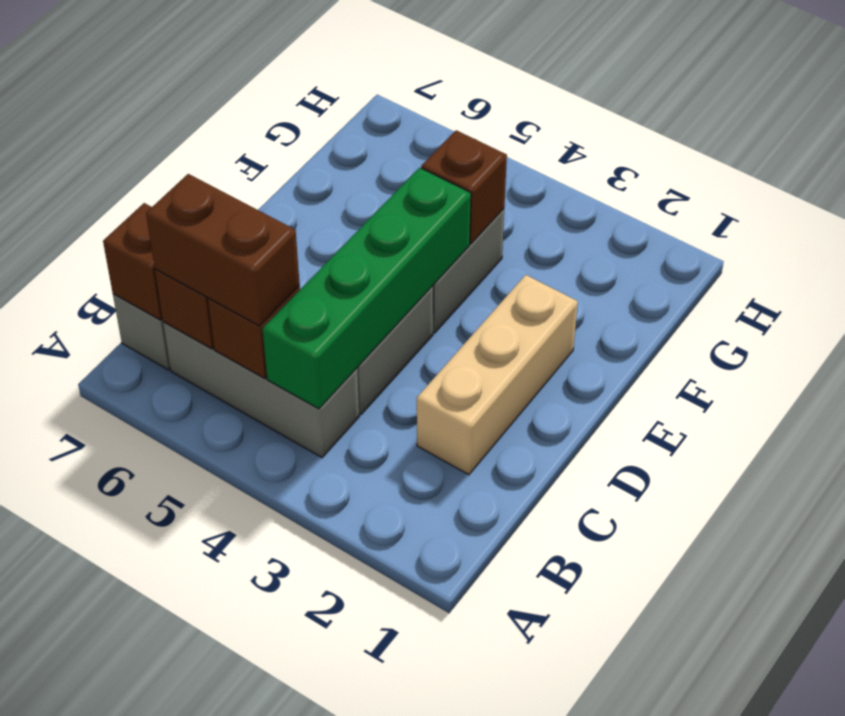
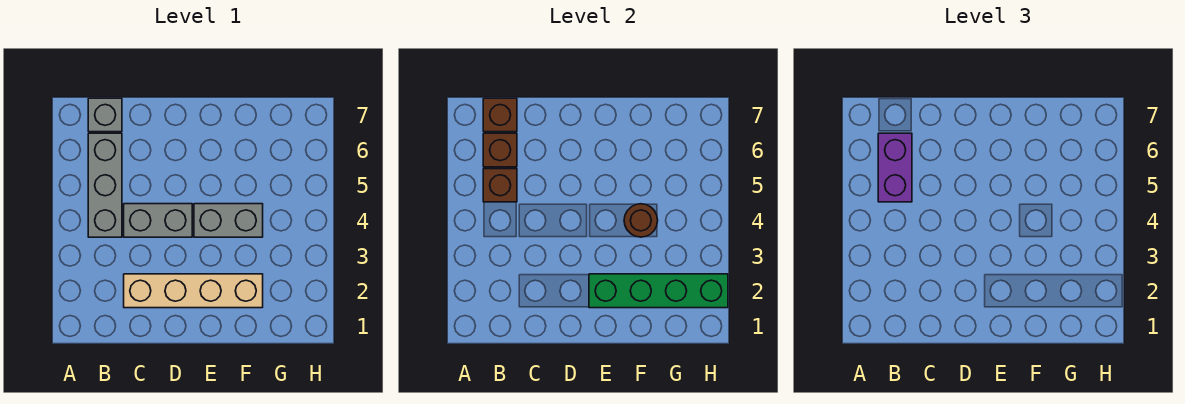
green brick B4:E4 level 2 -> green brick E2:H2 level 2
brown brick B5:B6 level 3 -> purple brick B5:B6 level 3
tan brick C2:E2 level 1 -> tan brick C2:F2 level 1
brown brick F4 level 2 -> brown round brick F4 level 2

